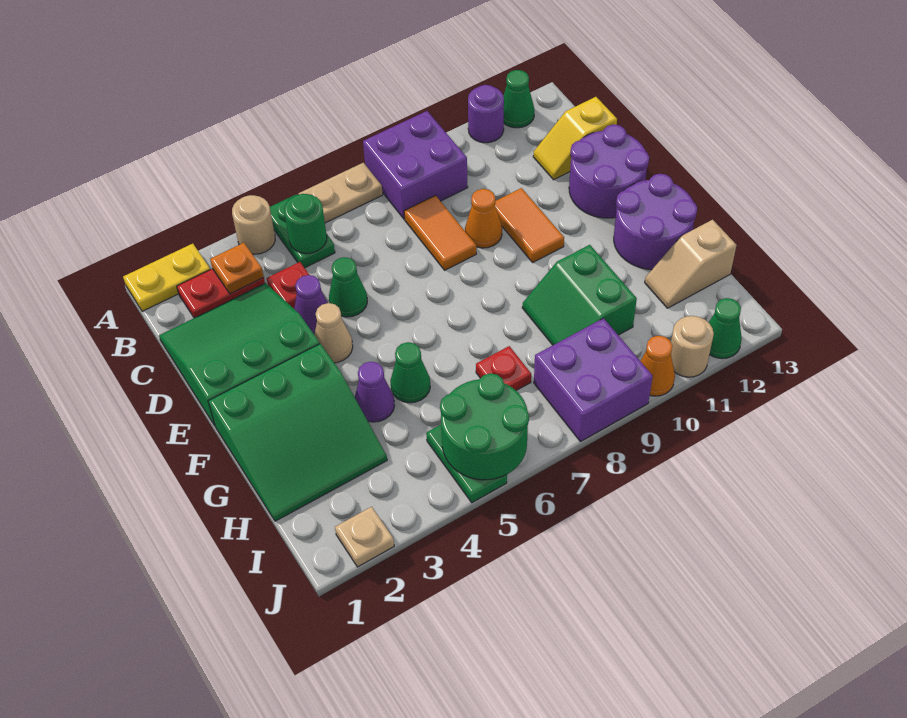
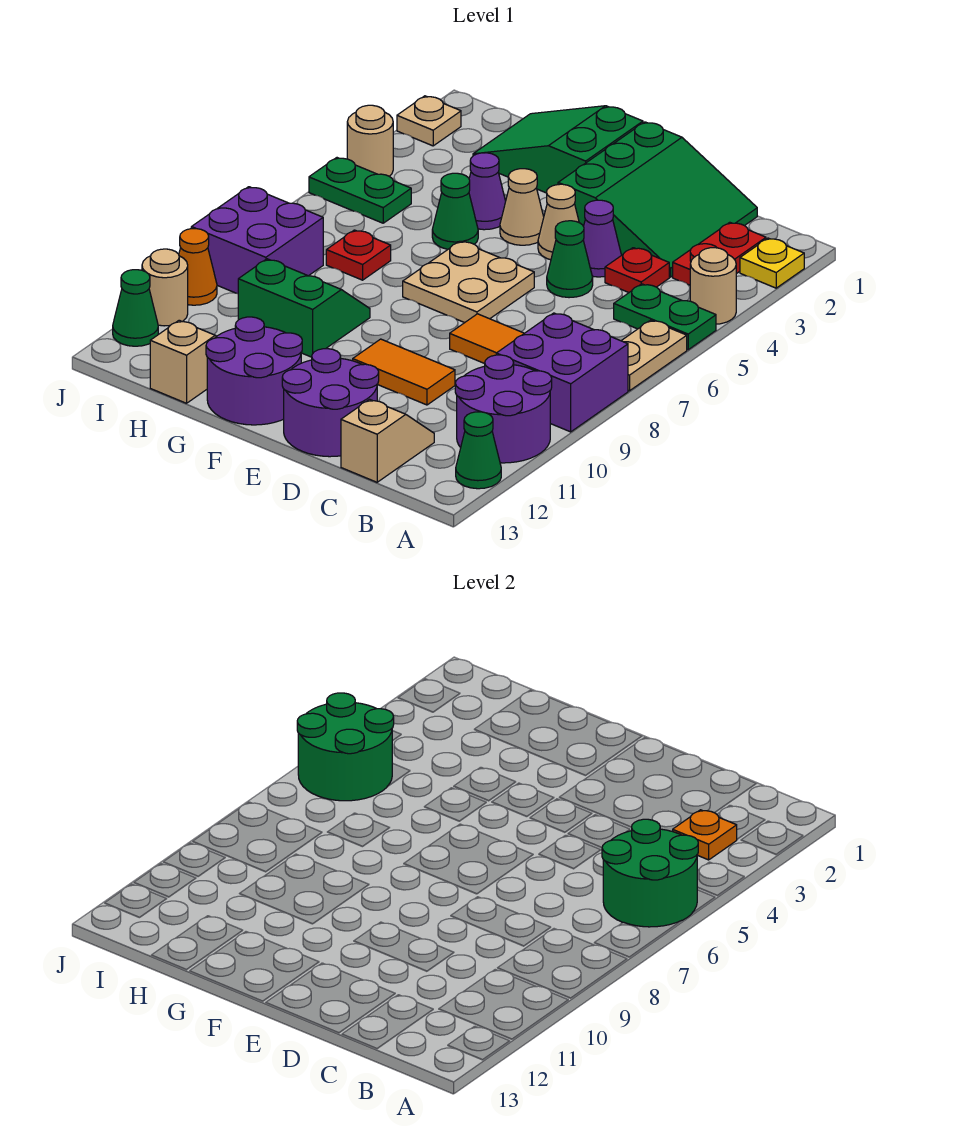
yellow plate A1:A2 level 1 -> yellow plate A2 level 1
purple round brick A11 level 1 -> purple round brick A10:B11 level 1
green round brick B5 level 2 -> green round brick A5:B6 level 2
yellow slope C12:C13 level 1 top 13 -> tan slope C12:C13 level 1 top 13
orange cone D9 level 1 -> none
none -> tan plate E6:F7 level 1
green slope F1:H3 level 1 top F -> green slope F1:H2 level 1 top F
none -> tan cone F4 level 1
none -> tan round brick J4 level 1

